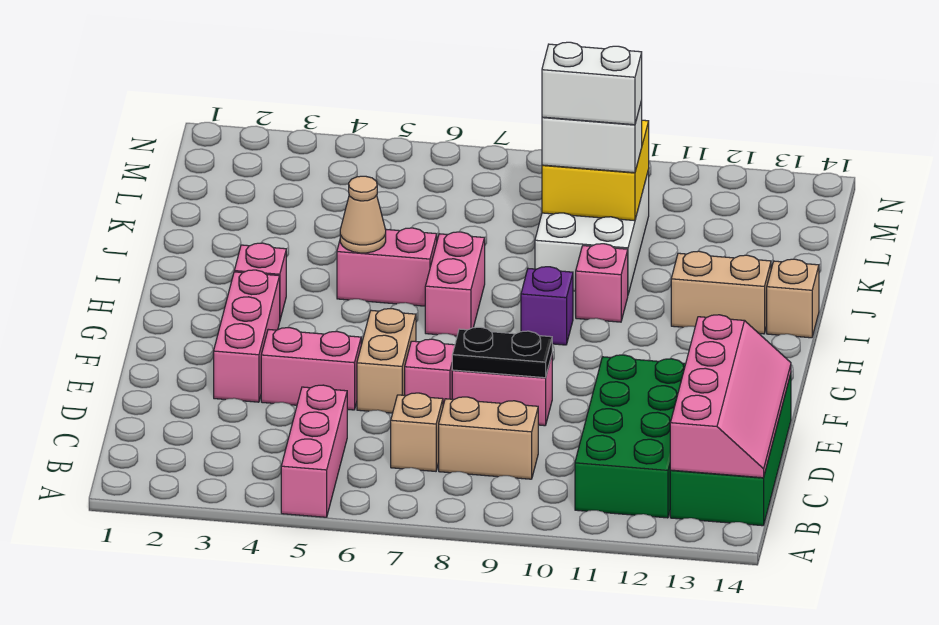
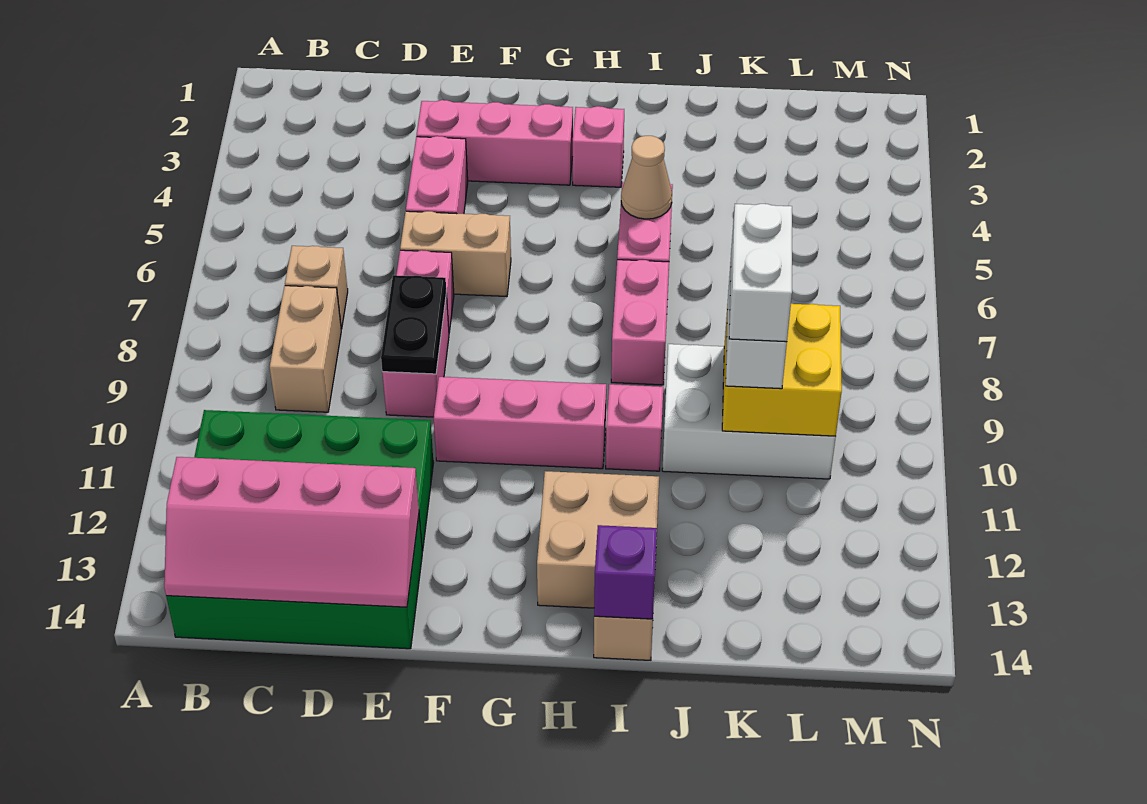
pink brick A5:C5 level 1 -> pink brick F10:H10 level 1
pink brick H7:I7 level 1 -> pink brick I7:I8 level 1
purple brick H9 level 1 -> purple brick I14 level 2
tan brick I12:I13 level 1 -> tan brick H12:I13 level 1

